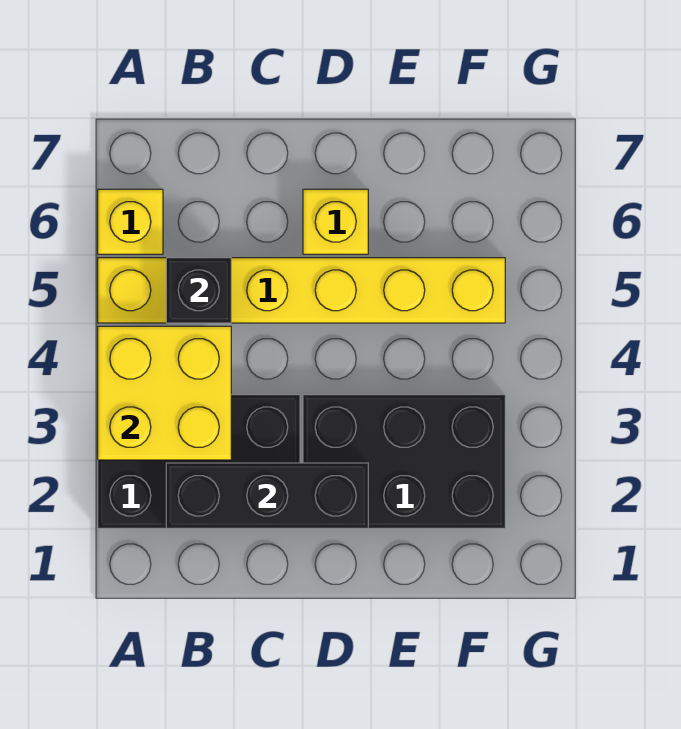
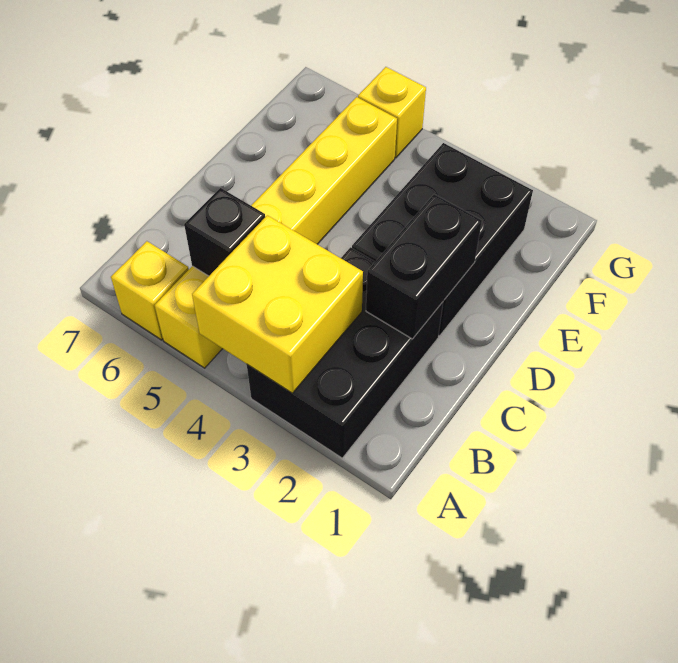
black brick B2:D2 level 2 -> black brick C2:D2 level 2
yellow brick D6 level 1 -> yellow brick G5 level 1

